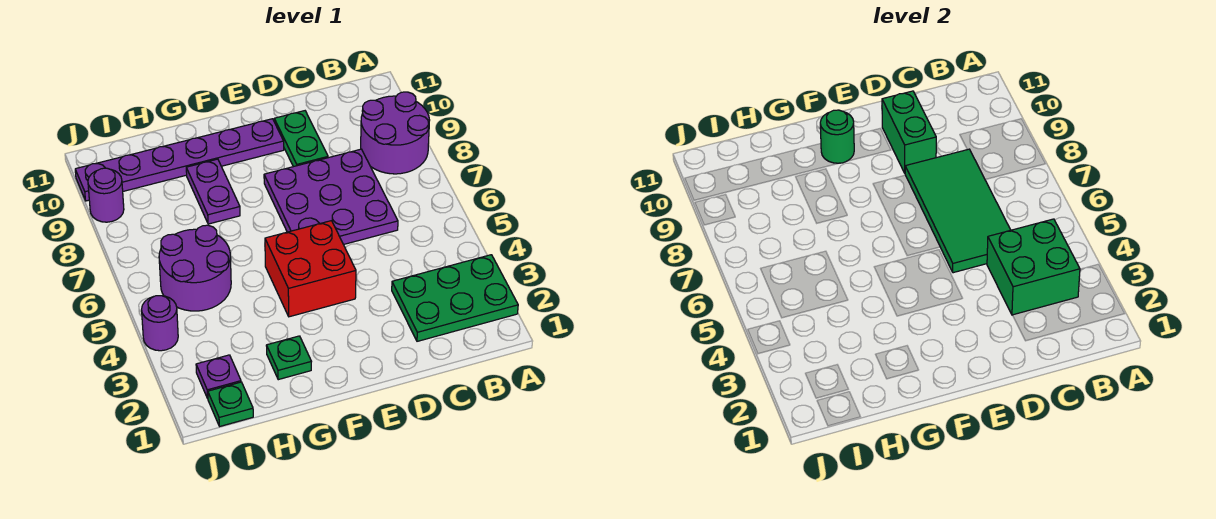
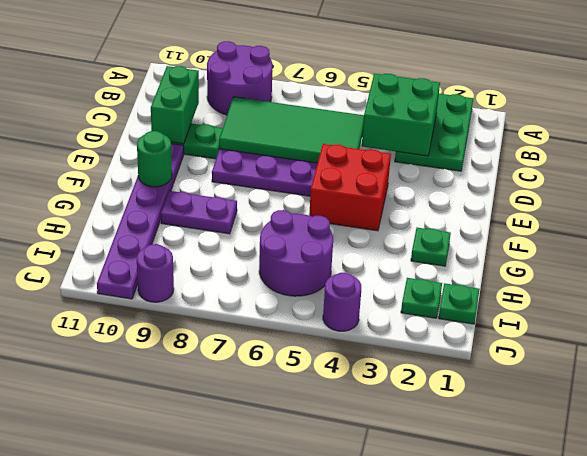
green brick D9:D10 level 2 -> green brick C10:D10 level 2
purple plate I2 level 1 -> green plate I2 level 1

